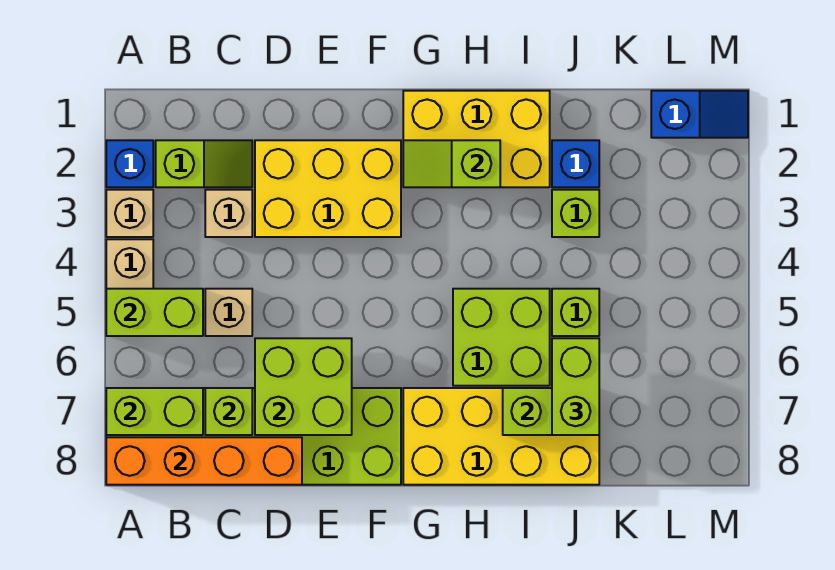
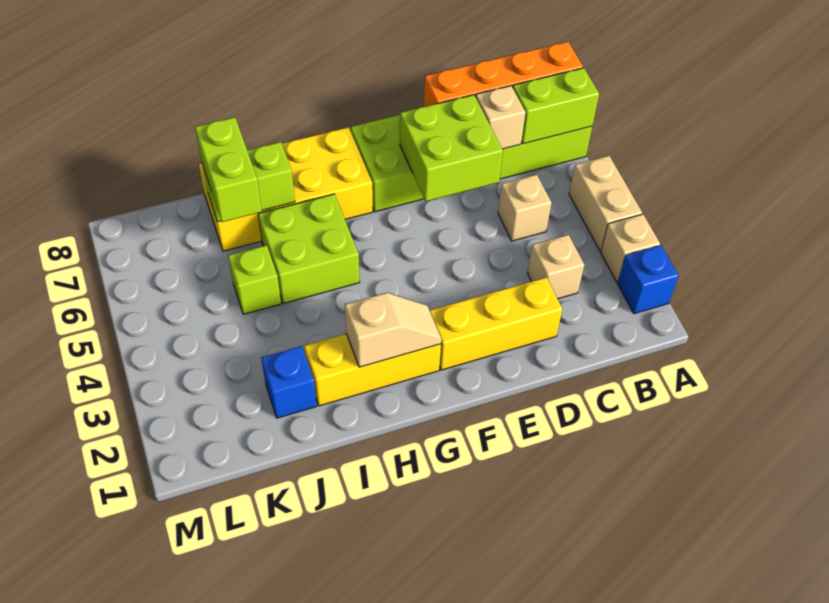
lime brick A5:B5 level 2 -> none
lime slope B2:C2 level 1 top B -> none
lime brick C7 level 2 -> tan brick C7 level 2
yellow brick D2:F3 level 1 -> yellow brick D2:F2 level 1
yellow brick G1:I2 level 1 -> yellow brick G2:I2 level 1
lime slope G2:H2 level 2 top H -> tan slope G2:H2 level 2 top H
lime brick J3 level 1 -> none
blue slope L1:M1 level 1 top L -> none

